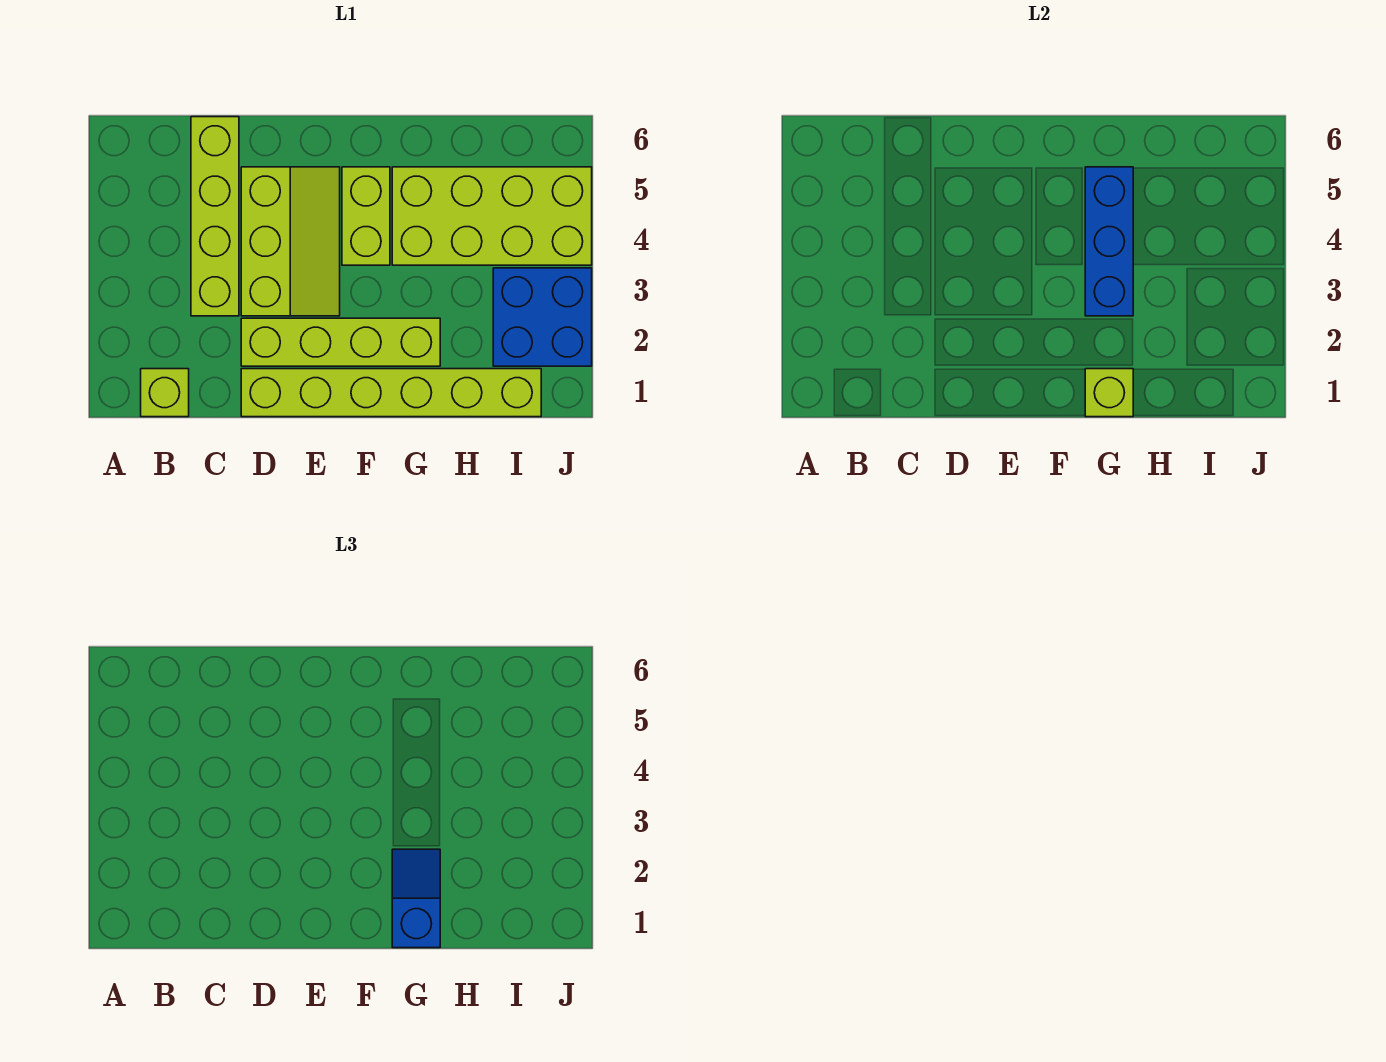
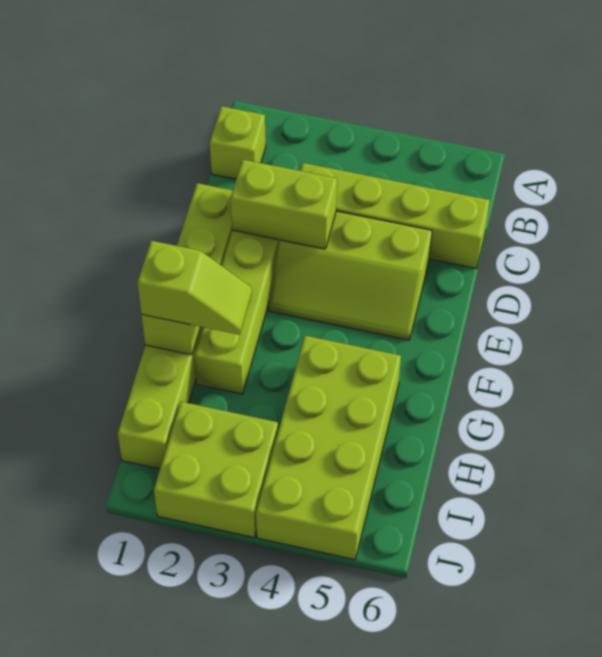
lime brick F4:F5 level 1 -> lime brick D2:D3 level 2
blue slope G1:G2 level 3 top 1 -> lime slope G1:G2 level 3 top 1
blue brick G3:G5 level 2 -> none
blue brick I2:J3 level 1 -> lime brick I2:J3 level 1

